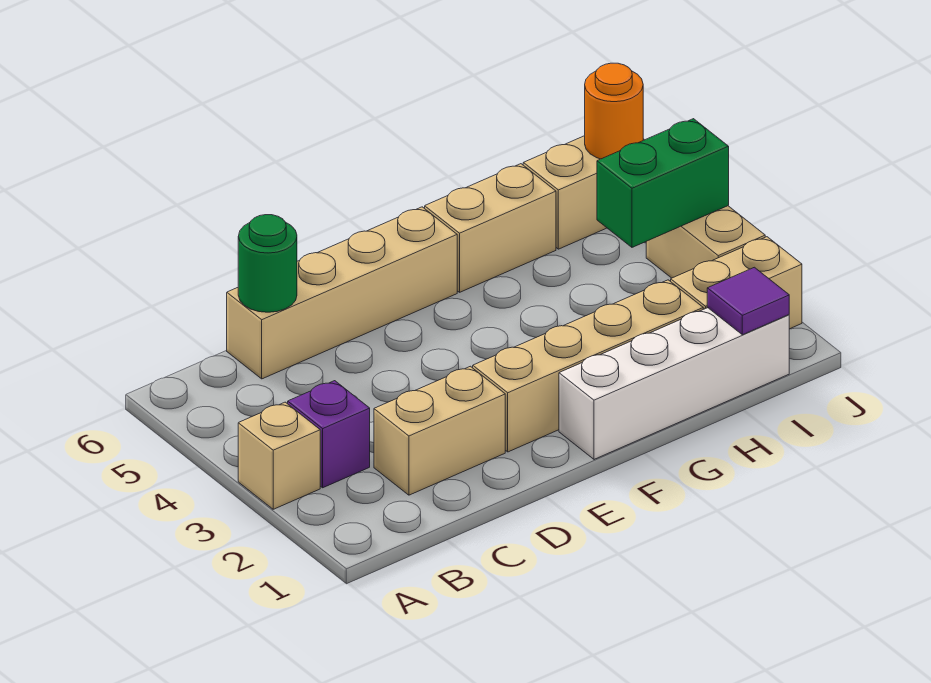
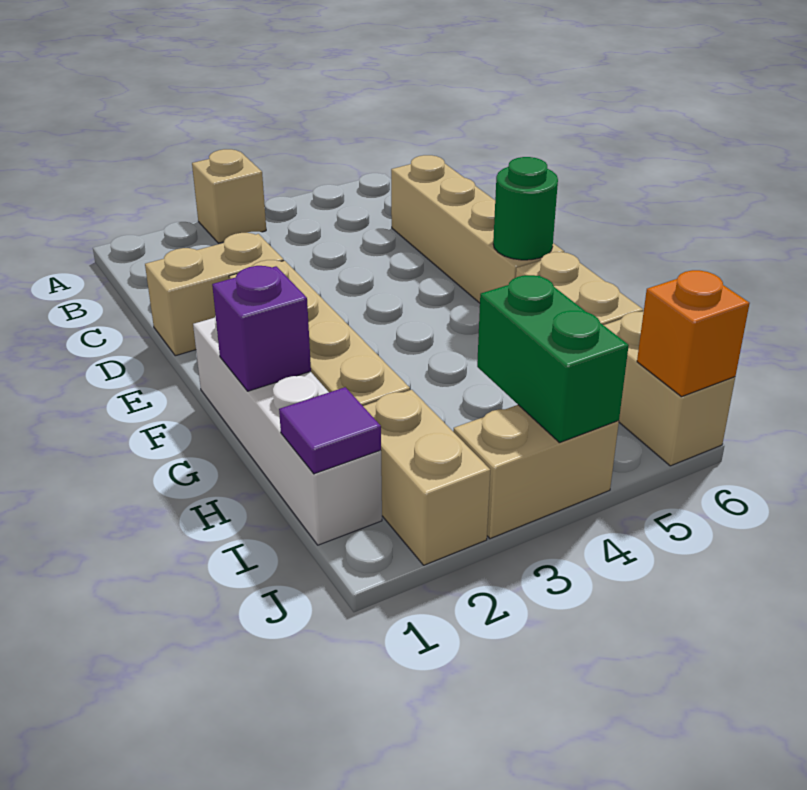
purple brick B3 level 1 -> purple brick G1 level 2
tan brick C2:D2 level 1 -> tan brick D1:D2 level 1
green round brick C6 level 2 -> green round brick F6 level 2
orange round brick J6 level 2 -> orange brick J6 level 2

